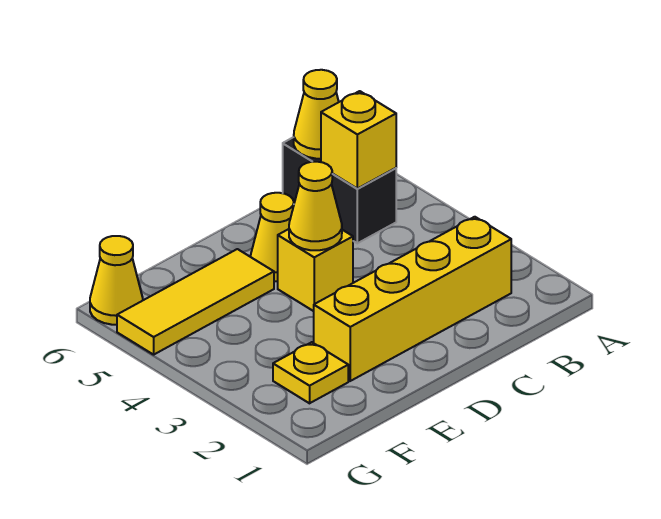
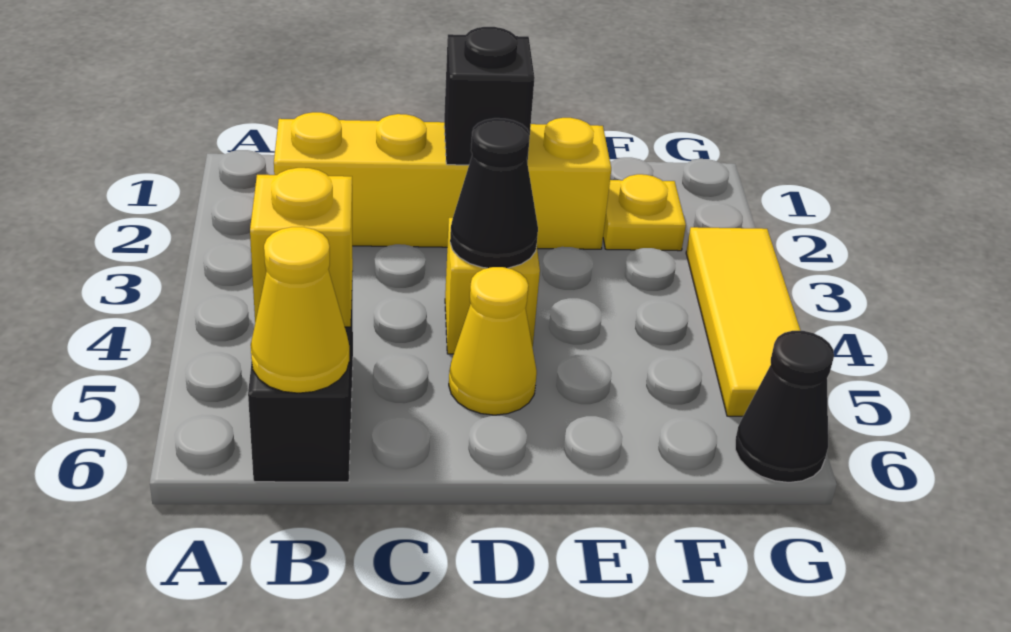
none -> black brick D2 level 2
yellow cone D4 level 2 -> black cone D4 level 2
yellow tile E5:G5 level 1 -> yellow tile G3:G5 level 1
yellow cone G6 level 1 -> black cone G6 level 1

